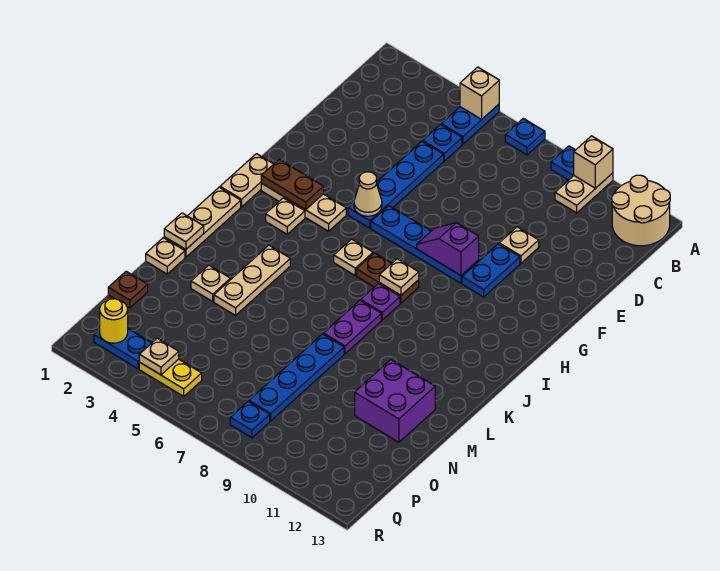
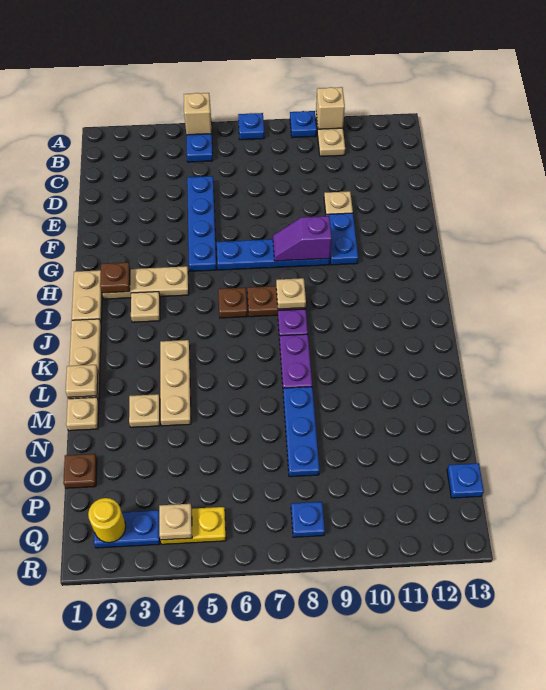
tan round brick A12:B13 level 1 -> none
blue plate C5 level 1 -> blue plate P13 level 1
tan cone G5 level 2 -> none
brown plate H2:H3 level 2 -> brown plate H2 level 2
tan plate I6 level 1 -> brown plate I6 level 1
blue plate M8:P8 level 1 -> blue plate M8:O8 level 1
purple brick M11:N12 level 1 -> none

